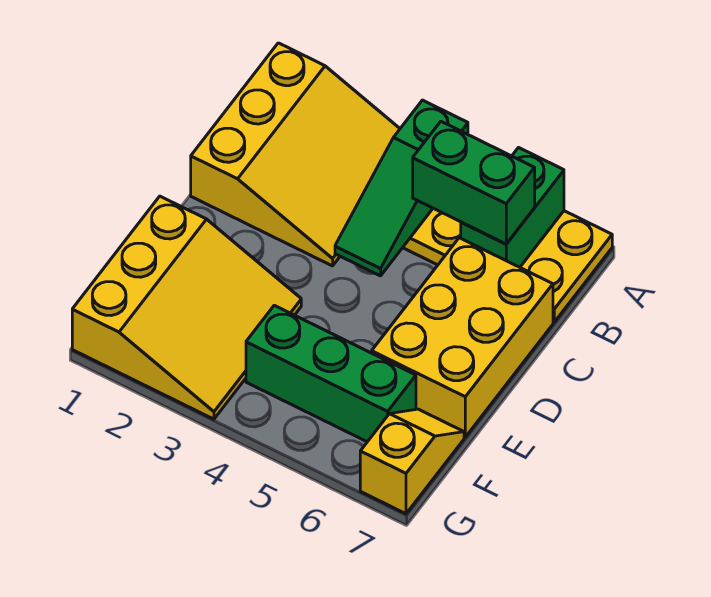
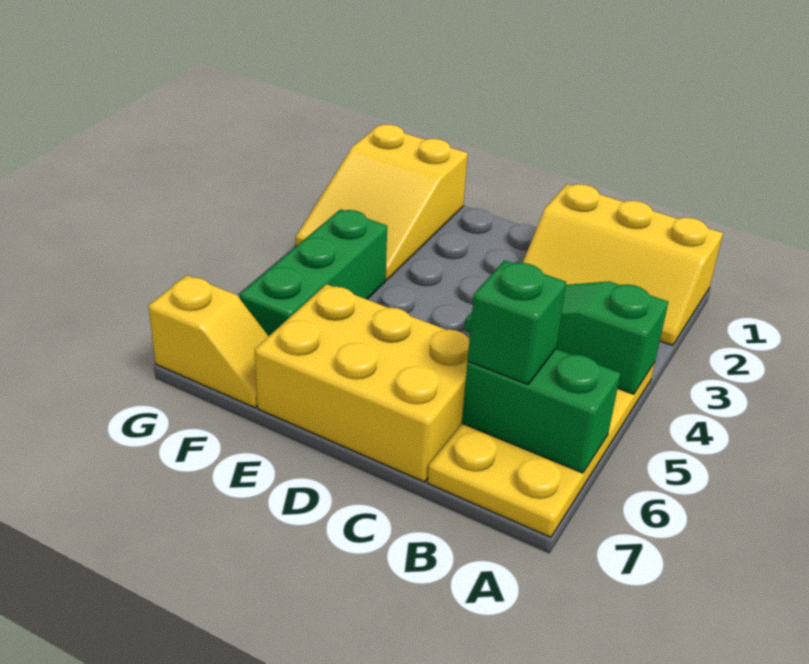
yellow slope A1:C3 level 1 top 1 -> yellow slope A1:C2 level 1 top 1
green brick B5:B6 level 3 -> green brick B6 level 3
yellow slope E1:G3 level 1 top 1 -> yellow slope F1:G3 level 1 top 1

